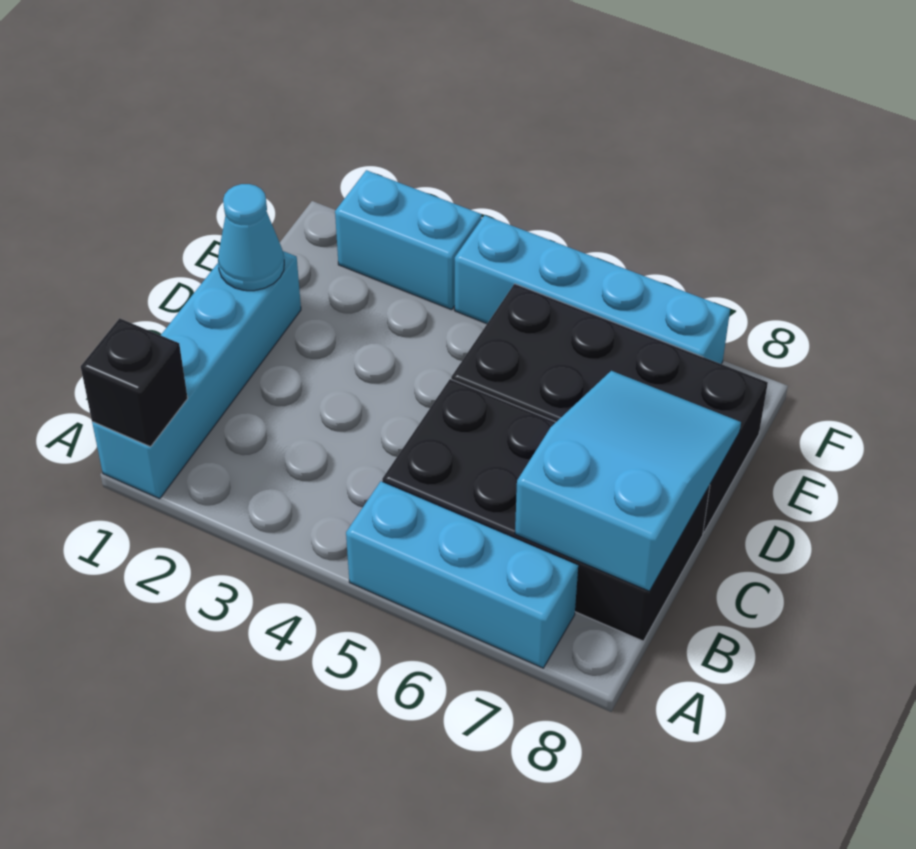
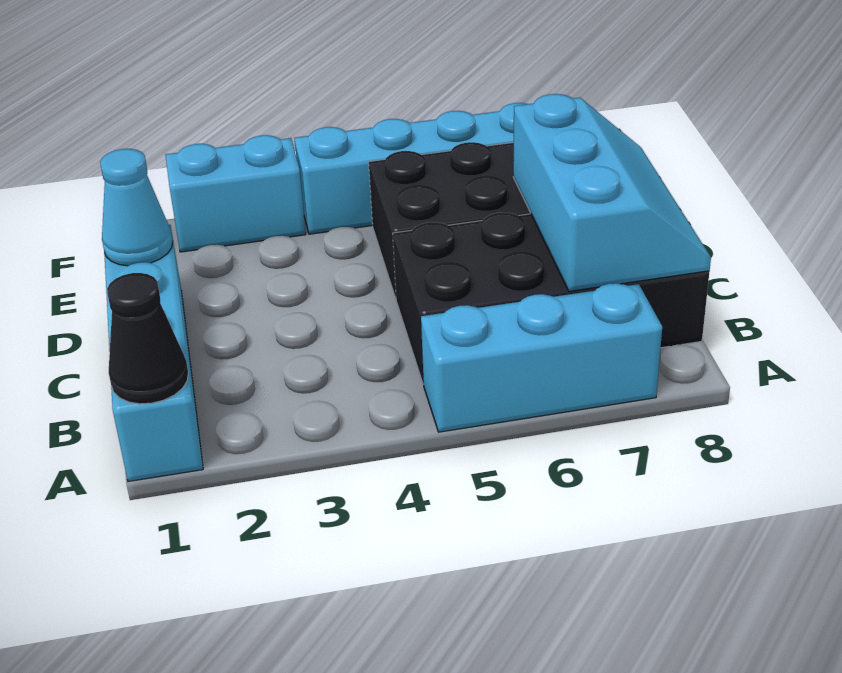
black brick A1 level 2 -> black cone A1 level 2
cyan slope B7:D8 level 2 top B -> cyan slope B7:D8 level 2 top 7

